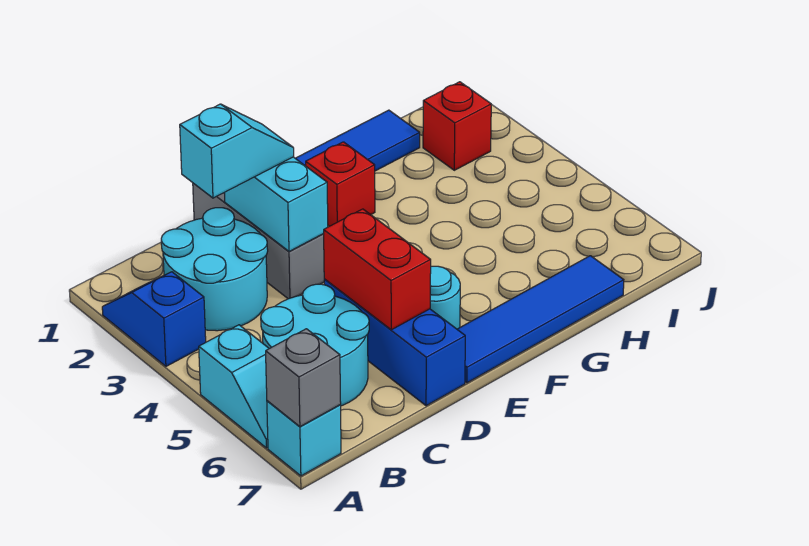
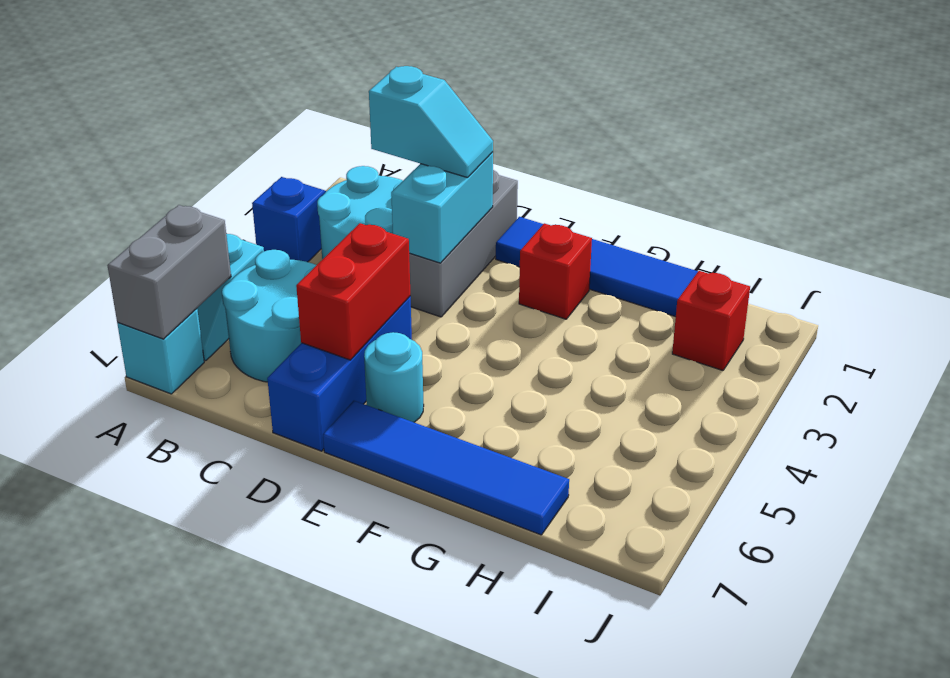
grey brick A7 level 2 -> grey brick A6:A7 level 2

